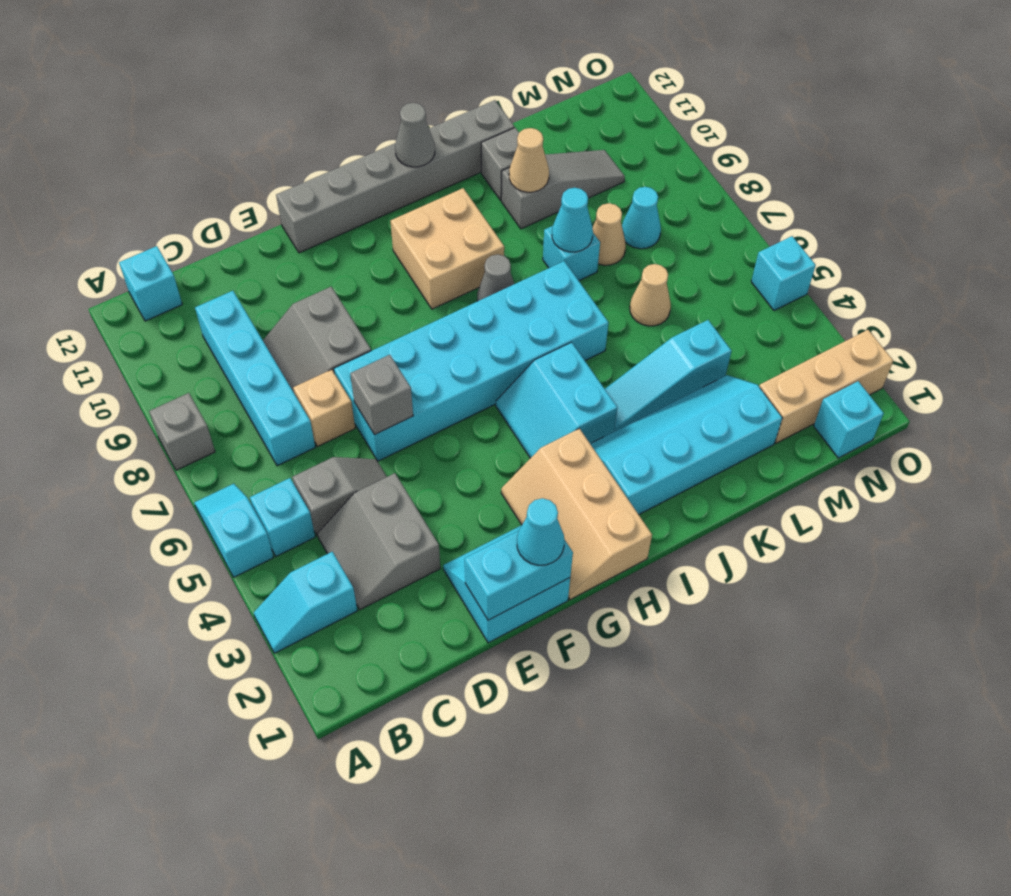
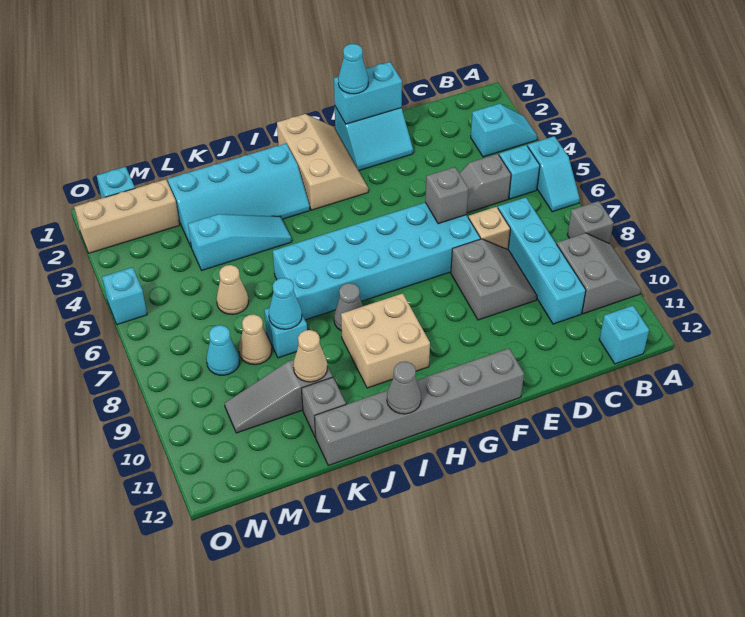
grey slope C3:D4 level 1 top D -> grey slope A9:B10 level 1 top B
cyan slope H4:I5 level 1 top I -> none

